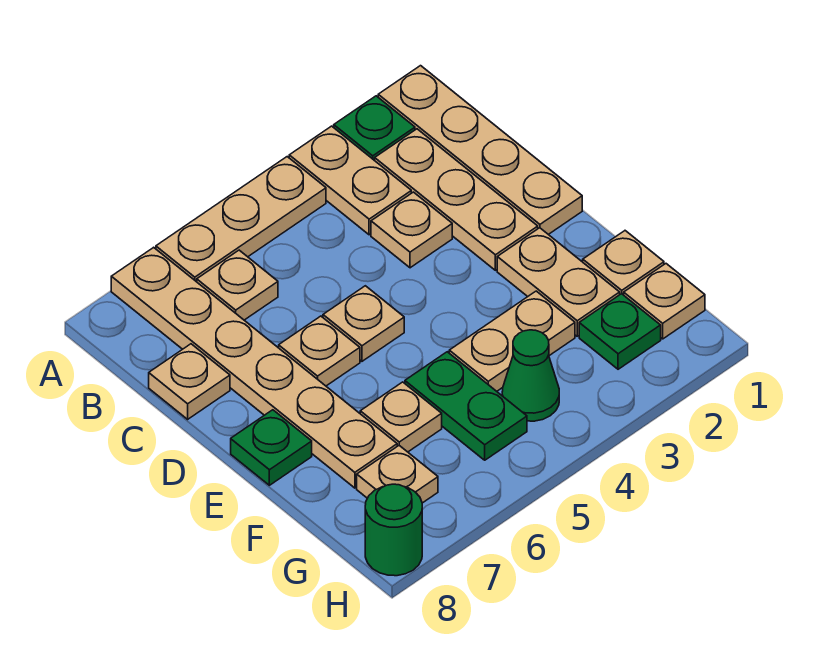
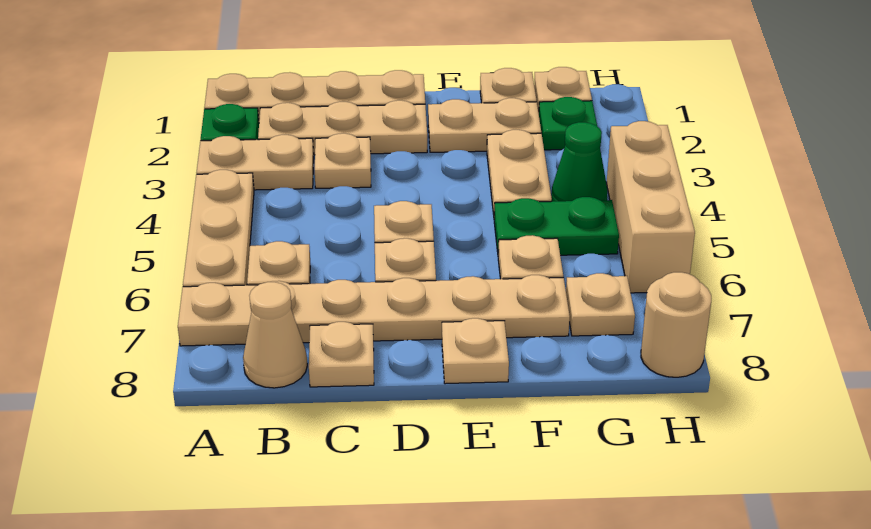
none -> tan cone B8 level 1
green plate E8 level 1 -> tan plate E8 level 1
none -> tan brick H4:H6 level 1
green round brick H8 level 1 -> tan round brick H8 level 1

